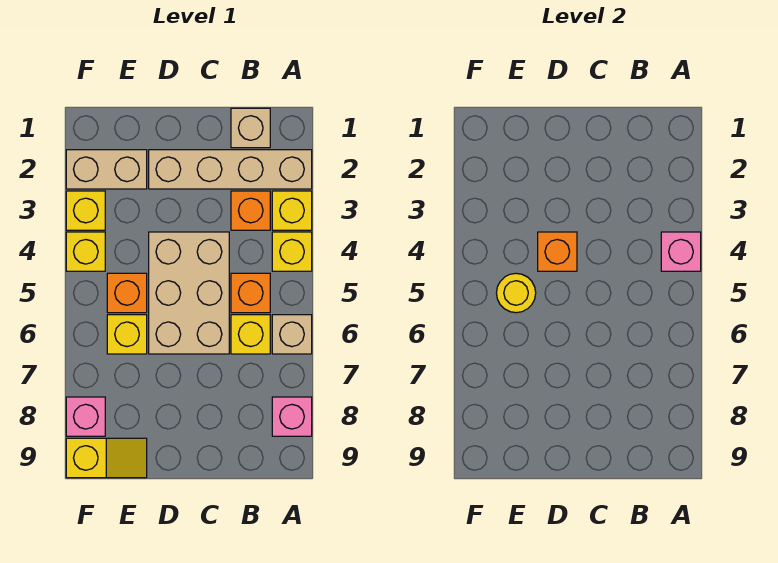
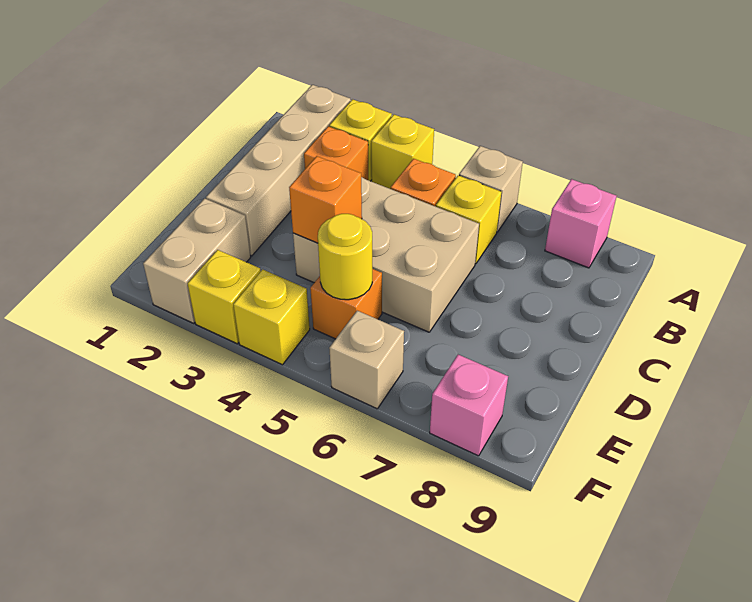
pink brick A4 level 2 -> none
tan brick B1 level 1 -> tan brick F6 level 1
yellow brick E6 level 1 -> none
yellow slope E9:F9 level 1 top F -> none

